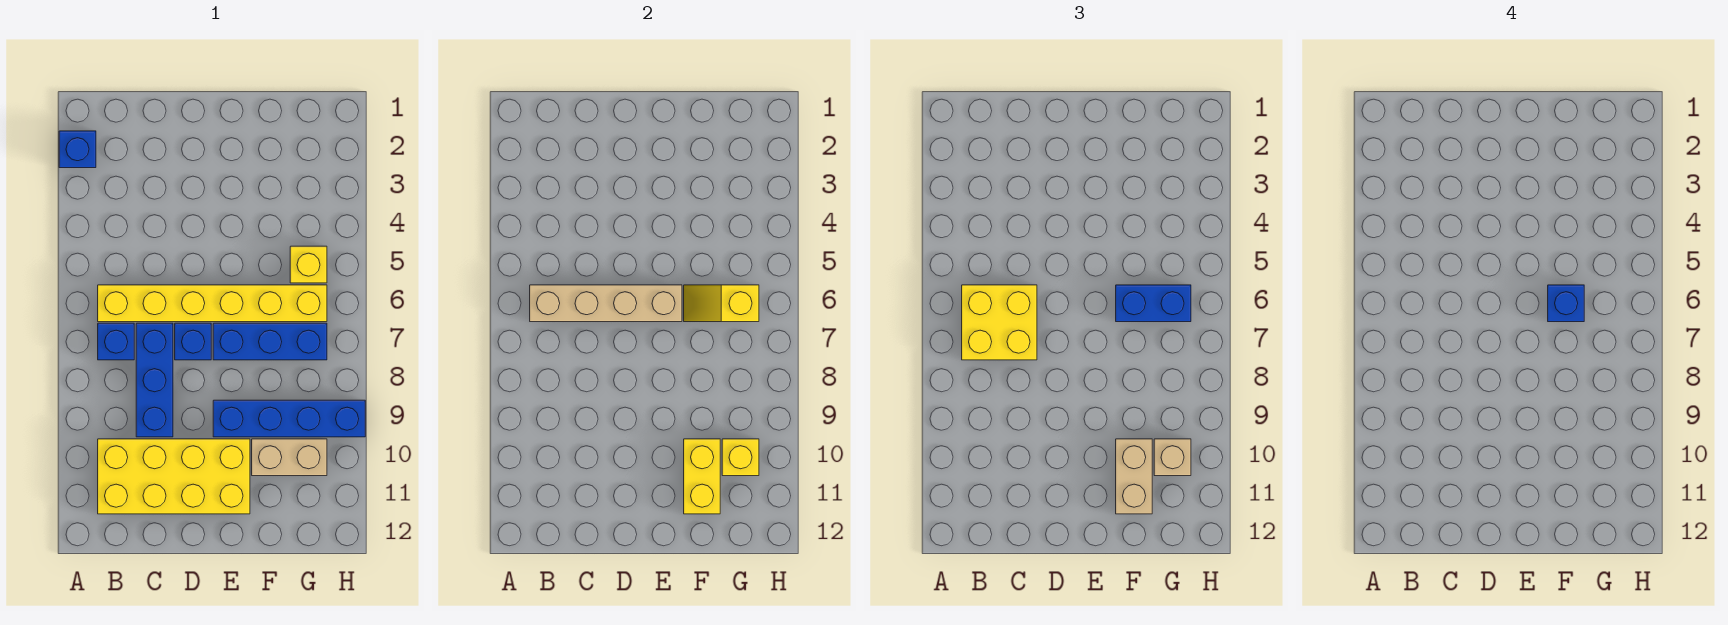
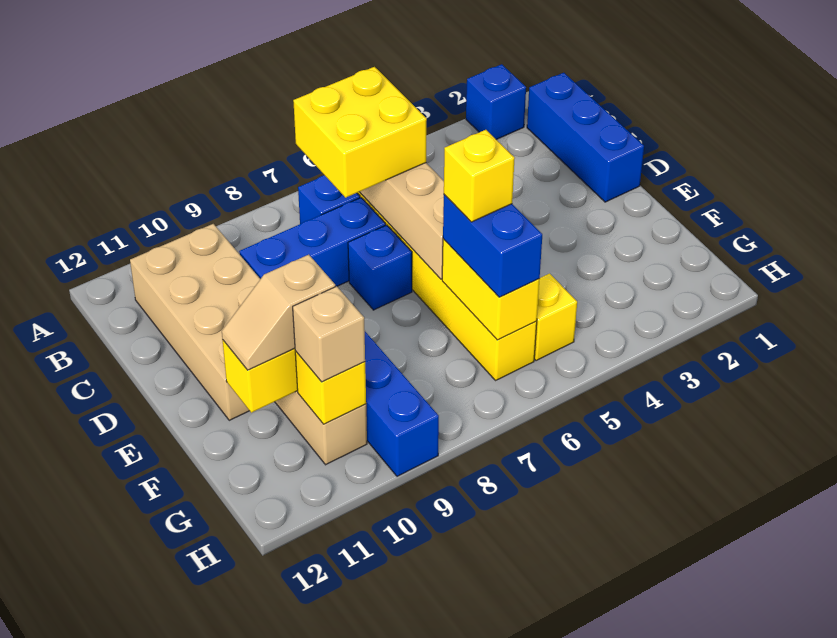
yellow brick B10:E11 level 1 -> tan brick B10:E11 level 1
blue brick E7:G7 level 1 -> blue brick B1:D1 level 1
yellow slope F6:G6 level 2 top G -> yellow brick F6:G6 level 2
blue brick F6 level 4 -> yellow brick F6 level 4
tan brick F10:F11 level 3 -> tan slope F10:F11 level 3 top 10

